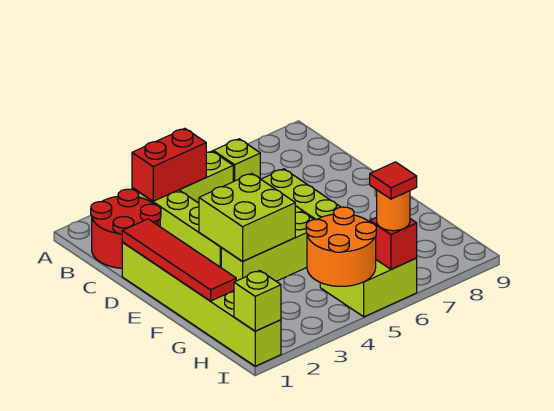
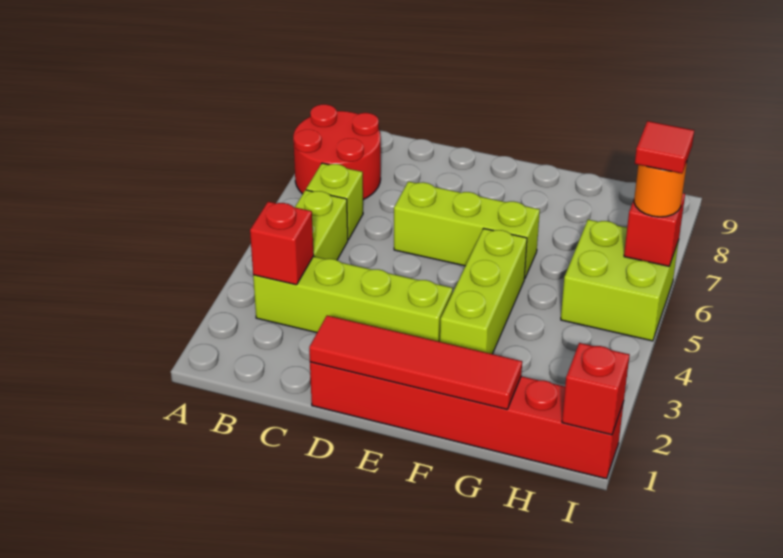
red round brick B1:C2 level 1 -> red round brick A7:B8 level 1
red brick B3:B4 level 2 -> red brick B3 level 2
lime brick D1:I1 level 1 -> red brick D1:I1 level 1
lime brick E3:F4 level 2 -> none
orange round brick H4:I5 level 2 -> none
lime brick I1 level 2 -> red brick I1 level 2

